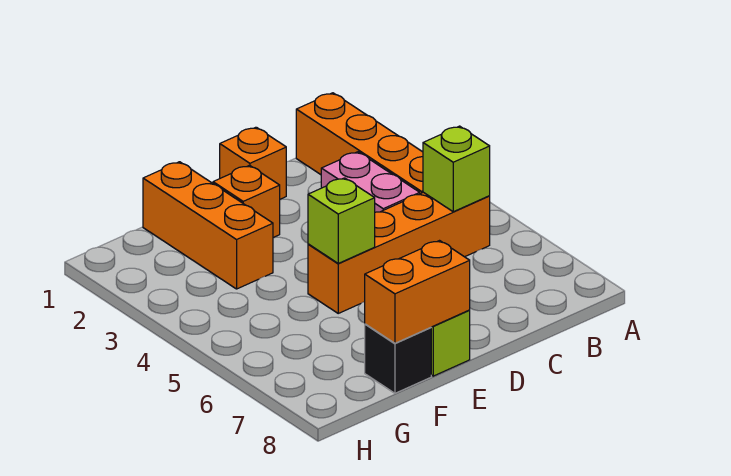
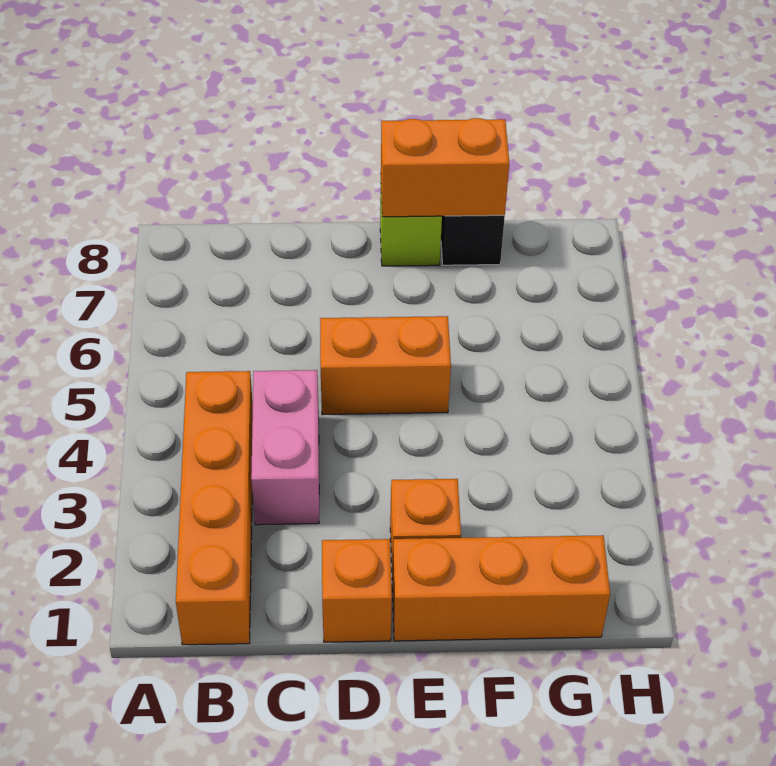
orange brick B5:E5 level 1 -> orange brick D5:E5 level 1
lime brick B5 level 2 -> none
lime brick E5 level 2 -> none
orange brick F1:F3 level 1 -> orange brick E1:G1 level 1

